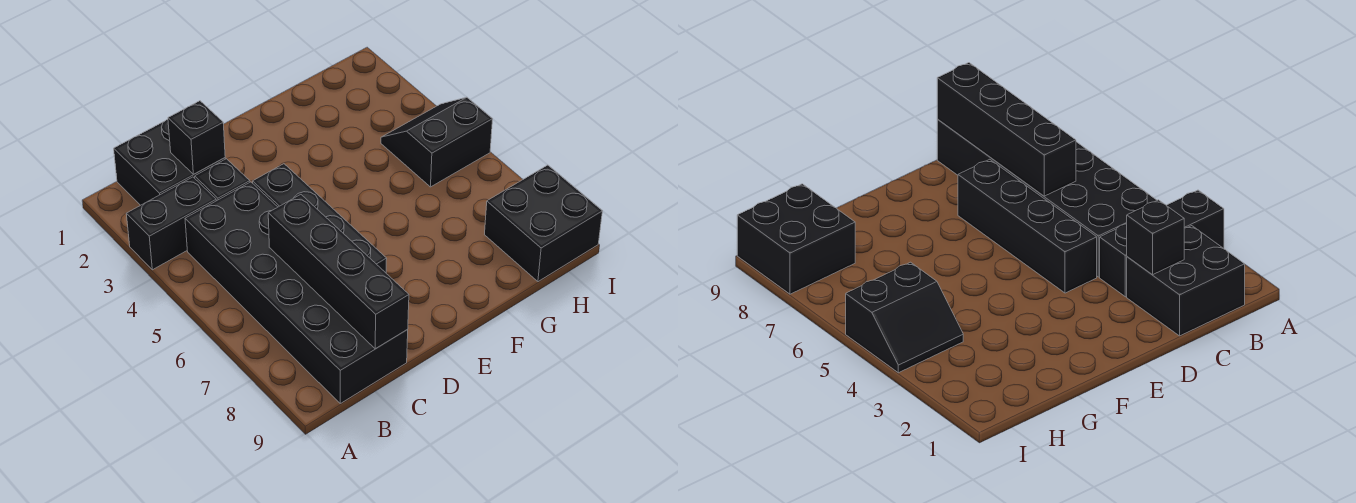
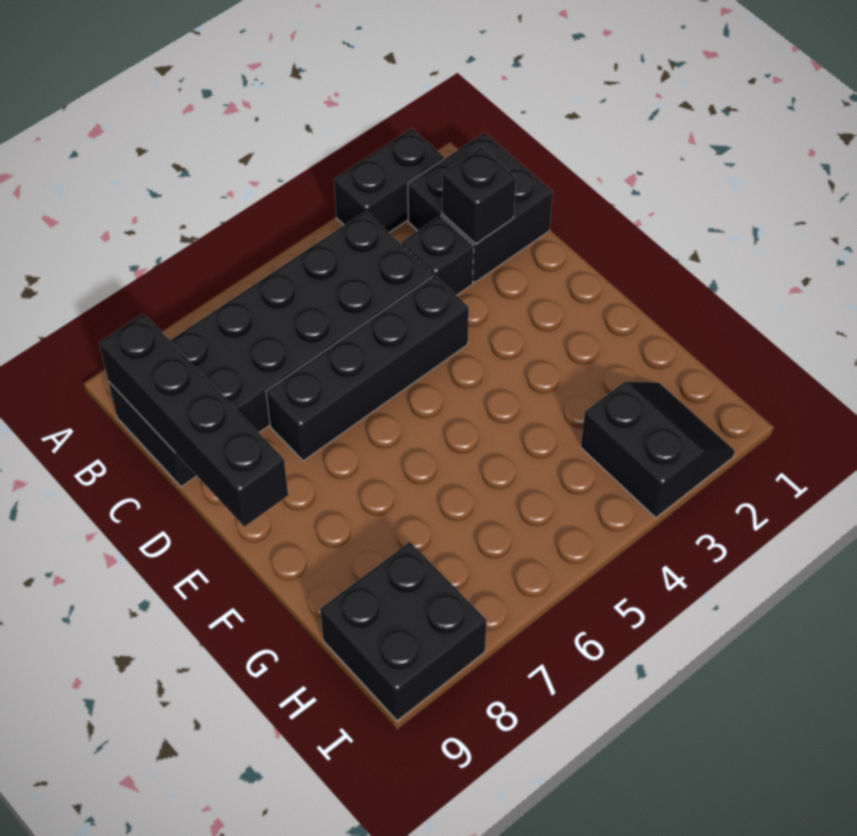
black brick A3:B3 level 1 -> black brick A2:A3 level 1
black brick C6:C9 level 2 -> black brick B9:E9 level 2
black slope H4:I5 level 1 top 5 -> black slope H2:I3 level 1 top 3

